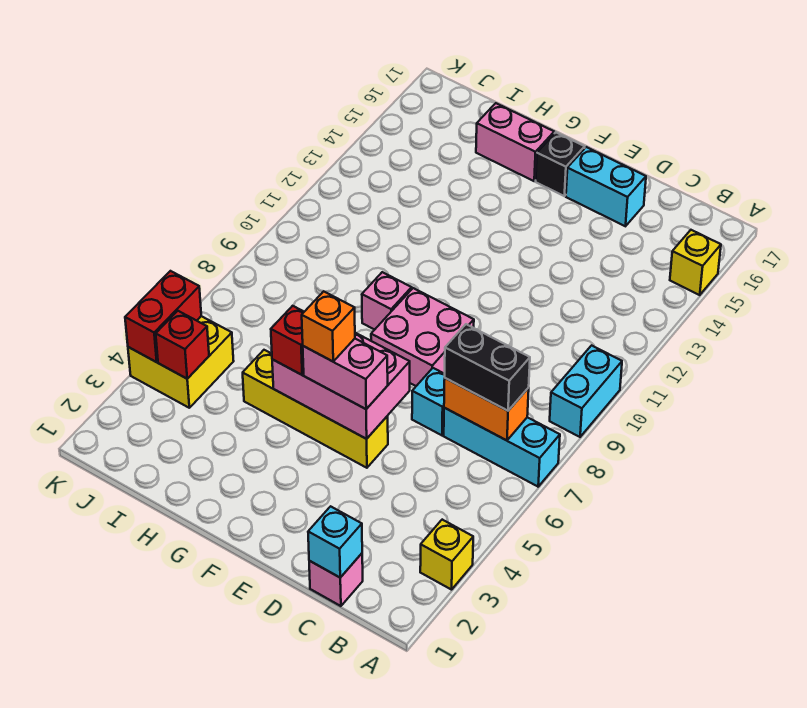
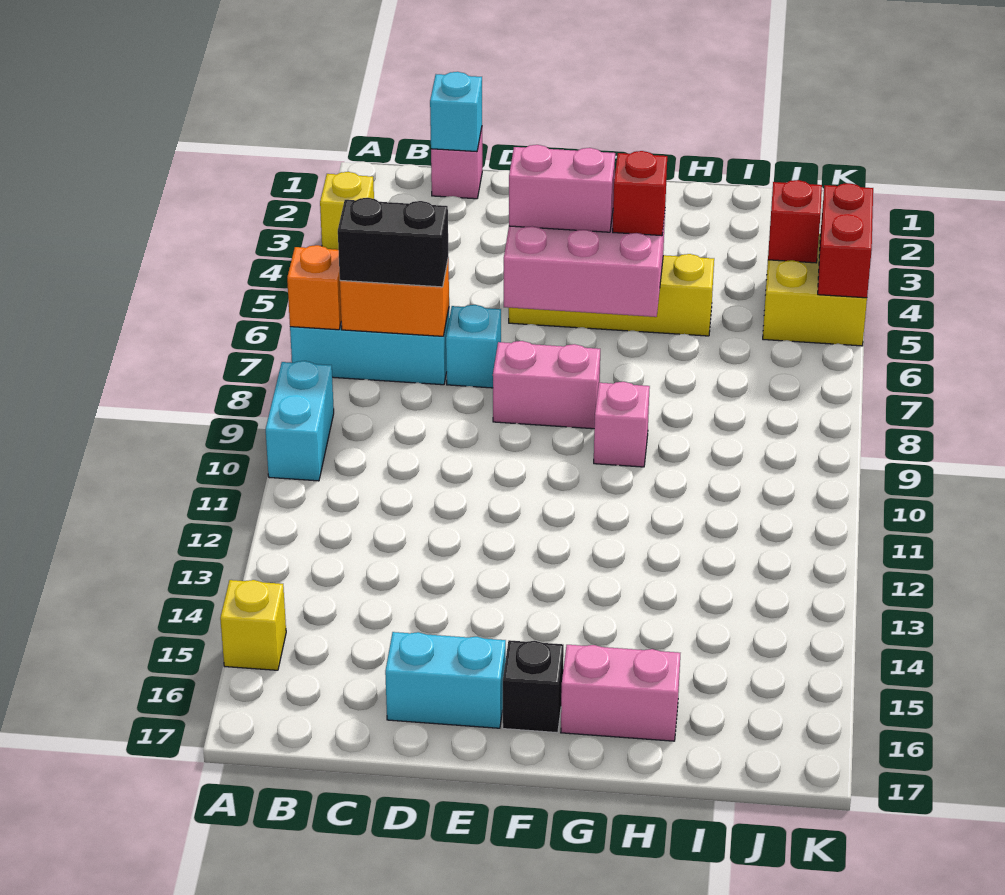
pink brick E8:F9 level 1 -> pink brick E8:F8 level 1
orange brick F5 level 4 -> orange brick A7 level 2

